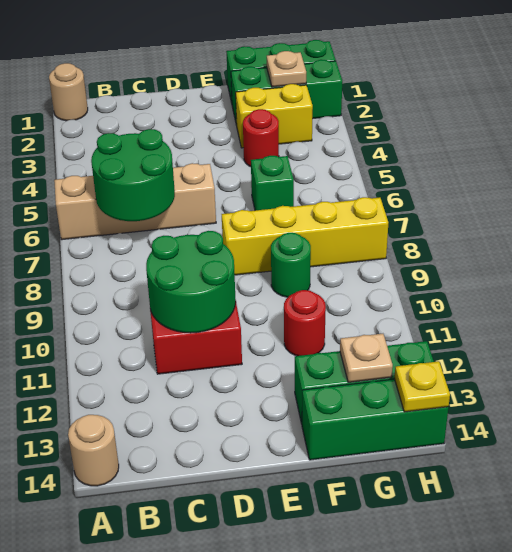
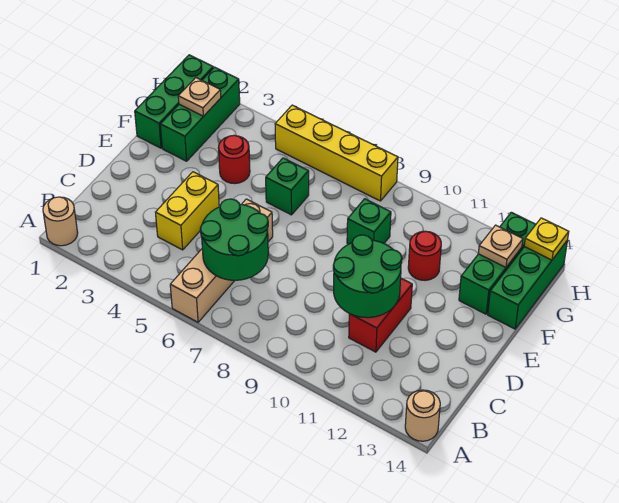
yellow brick E8:H8 level 1 -> yellow brick H5:H8 level 1
yellow brick F3:G3 level 1 -> yellow brick C4:D4 level 1
green round brick F9 level 1 -> green brick F9 level 1

